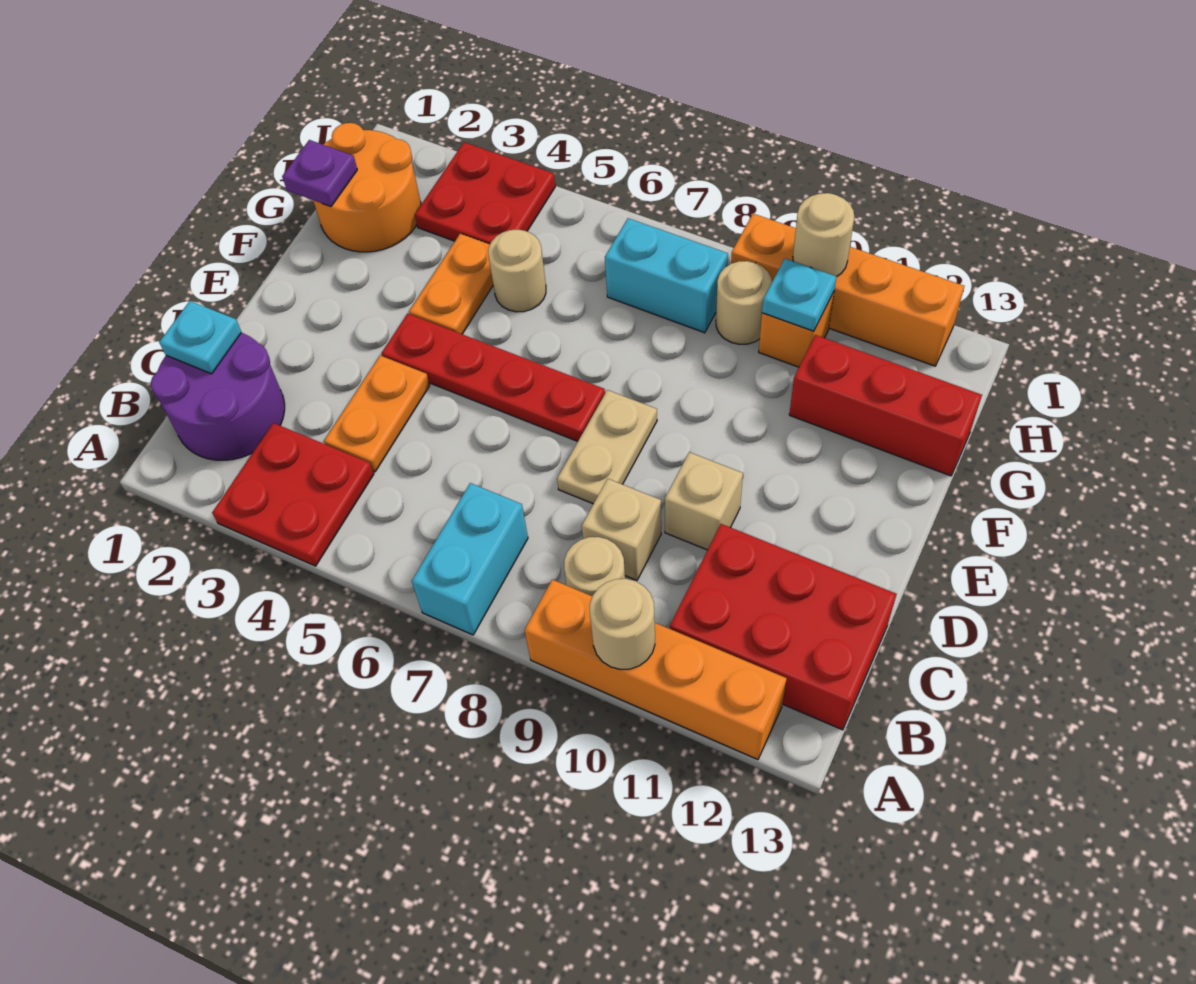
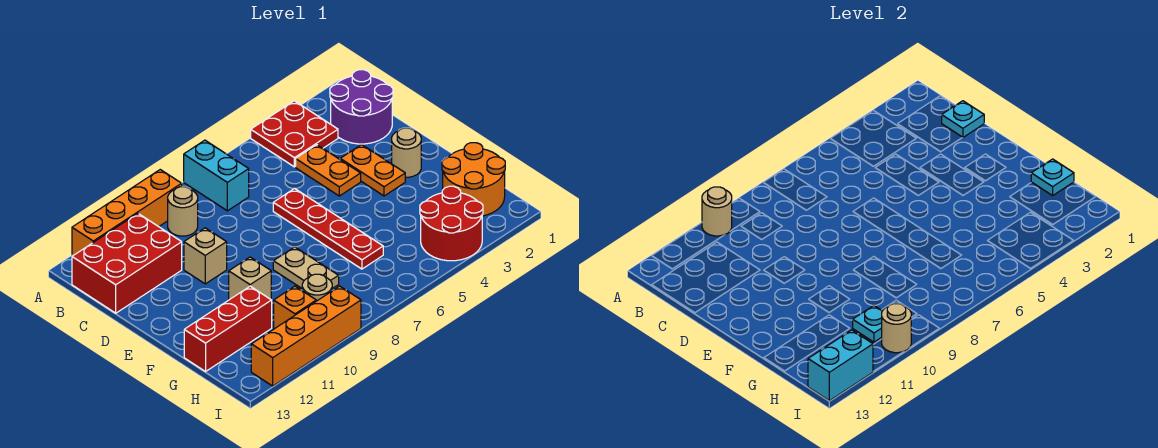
tan brick C9 level 1 -> tan brick F10 level 1
tan plate D8:E8 level 1 -> tan plate F8:G8 level 1
red plate E4:E7 level 1 -> red plate D6:G6 level 1
orange plate F4:G4 level 1 -> orange plate D3:E3 level 1
purple plate G1 level 2 -> cyan plate G1 level 2
tan round brick G5 level 1 -> tan round brick E2 level 1
red plate H3:I4 level 1 -> red round brick H3:I4 level 1
cyan brick H7:H8 level 1 -> cyan brick I12:I13 level 2

